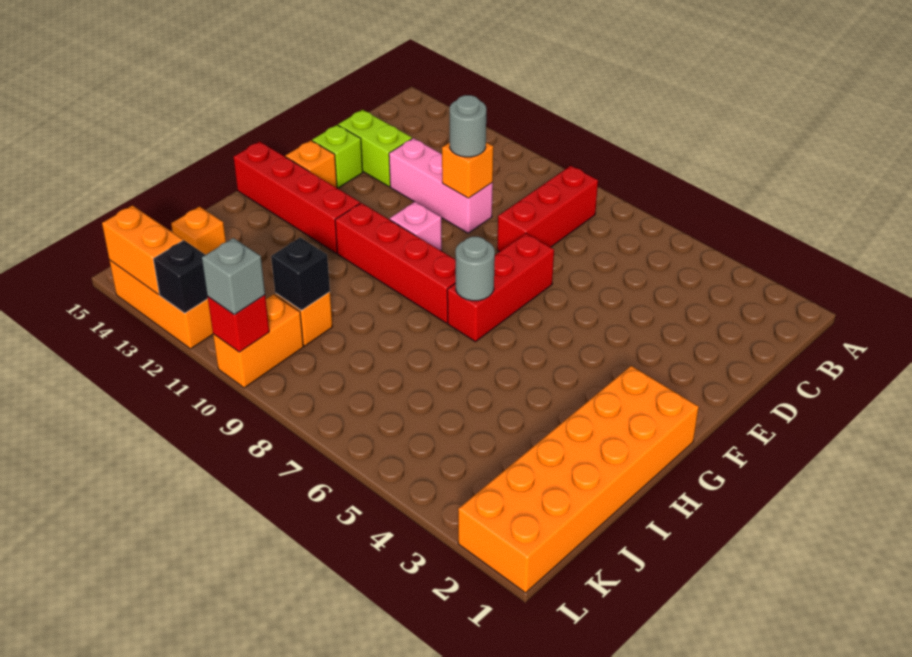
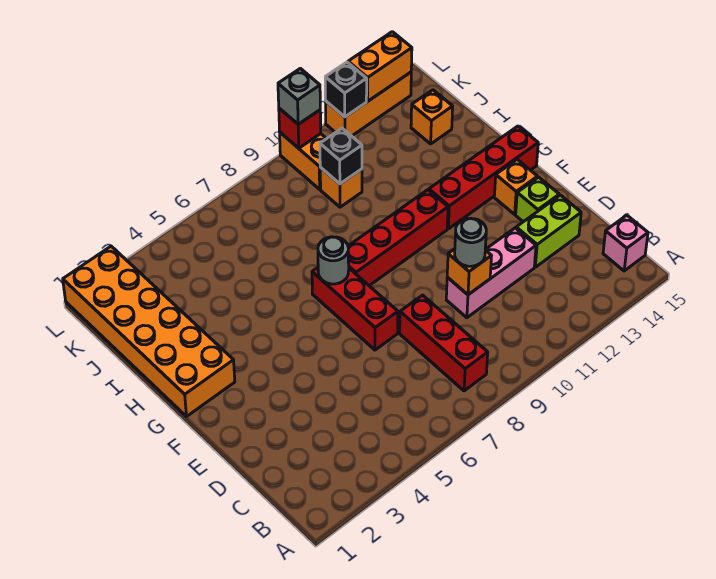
pink brick F10 level 1 -> pink brick B15 level 1

